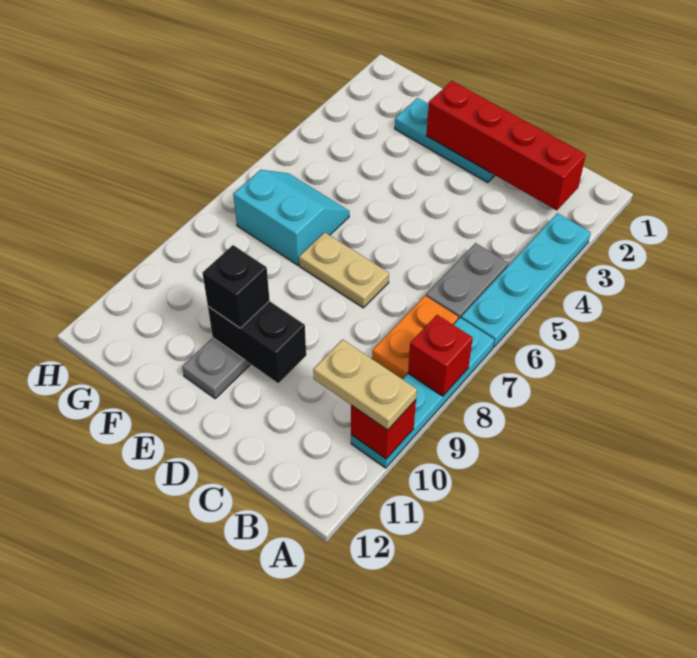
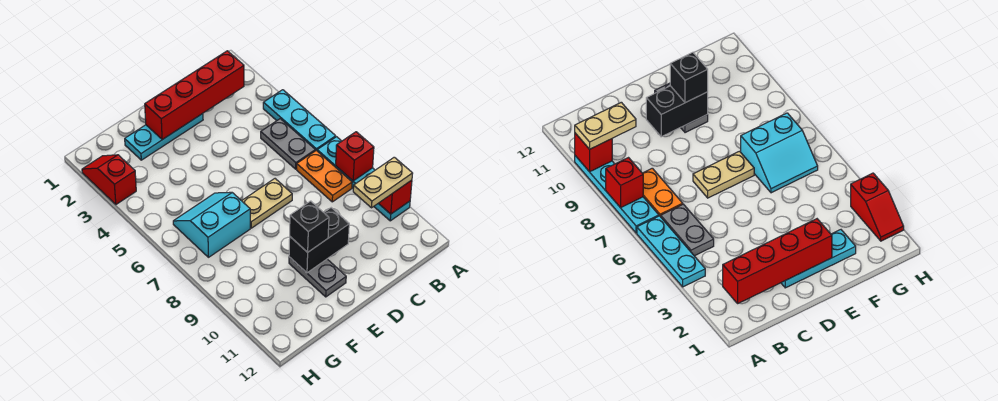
cyan plate A3:A6 level 1 -> cyan plate A4:A6 level 1
none -> red slope H2:H3 level 1 top 3

